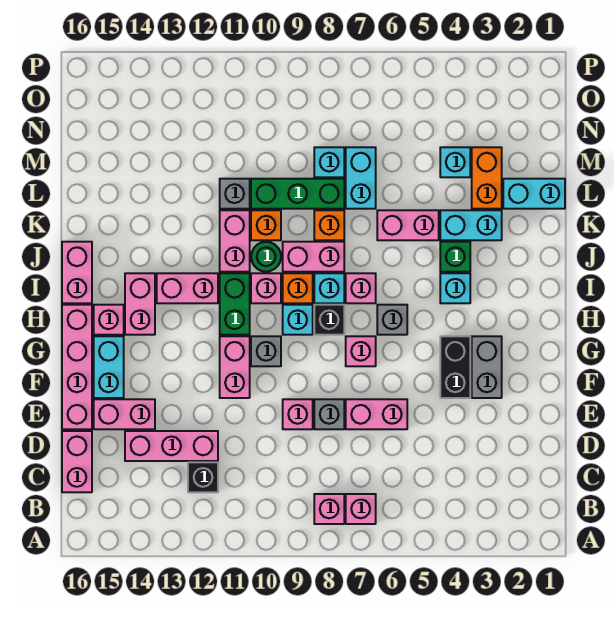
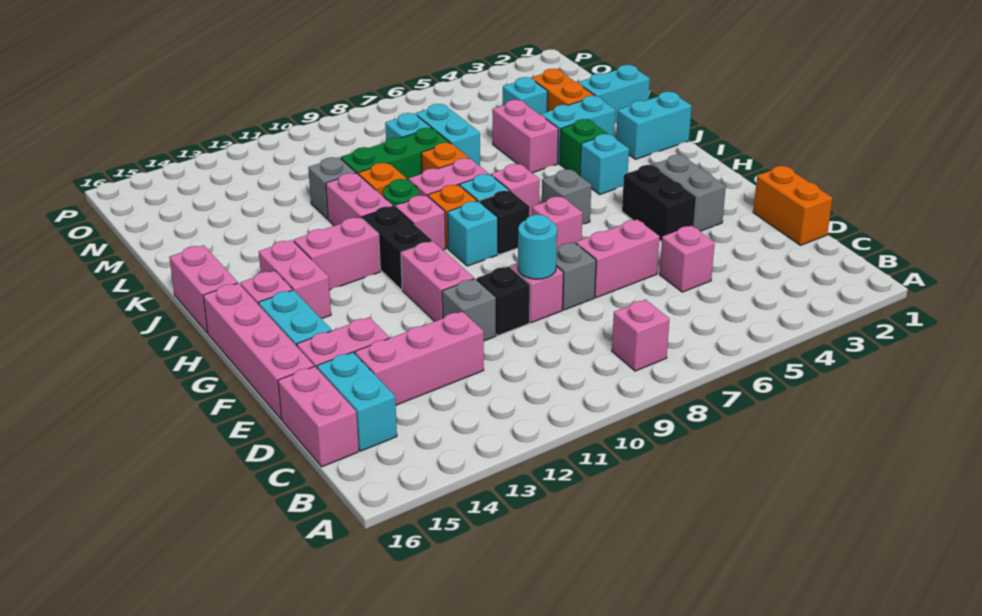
pink brick B7 level 1 -> pink brick D5 level 1
black brick C12 level 1 -> black brick E10 level 1
none -> cyan brick C15:D15 level 1
none -> orange brick D1:E1 level 1
none -> cyan round brick E9 level 2
grey brick G10 level 1 -> grey brick E11 level 1
green brick H11:I11 level 1 -> black brick H11:I11 level 1
none -> cyan brick J1:J2 level 1
pink brick K5:K6 level 1 -> pink brick K5:L5 level 1

